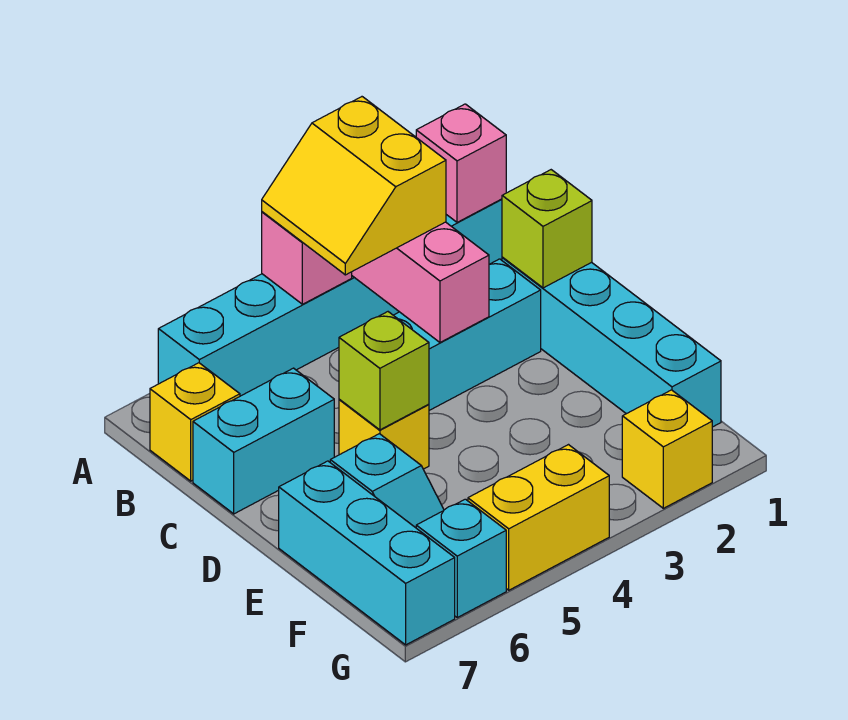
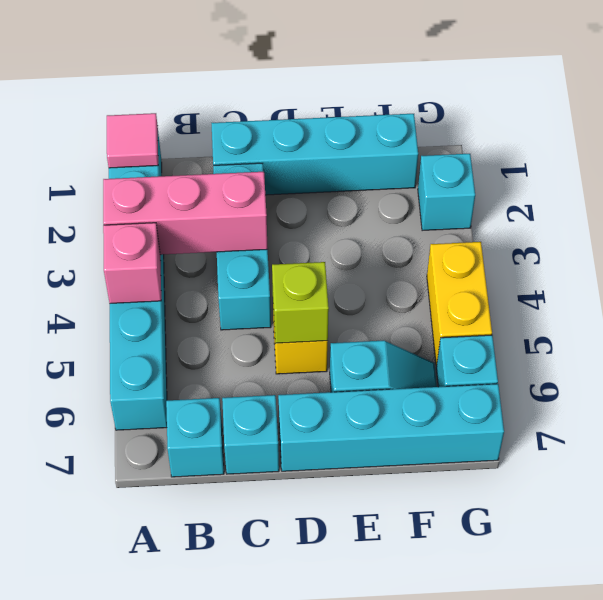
pink brick A1 level 2 -> pink tile A1 level 2
yellow slope A3:B4 level 3 top 3 -> none
yellow brick B7 level 1 -> cyan brick B7 level 1
lime brick C1 level 2 -> none
cyan brick C6:C7 level 1 -> cyan brick C7 level 1
cyan brick E7:G7 level 1 -> cyan brick D7:G7 level 1
yellow brick G2 level 1 -> cyan brick G2 level 1

